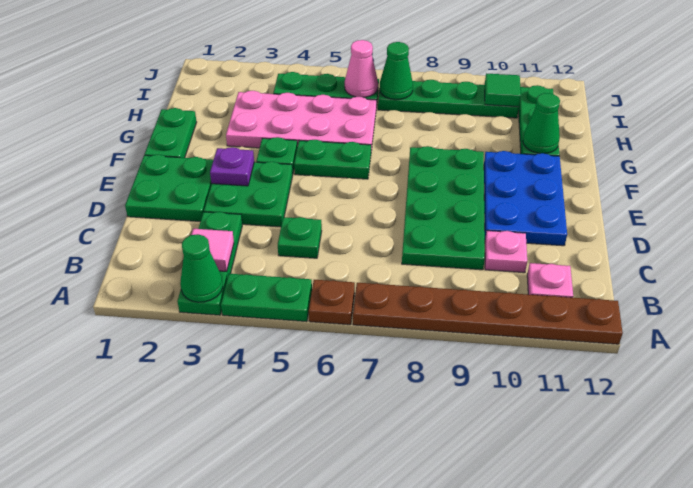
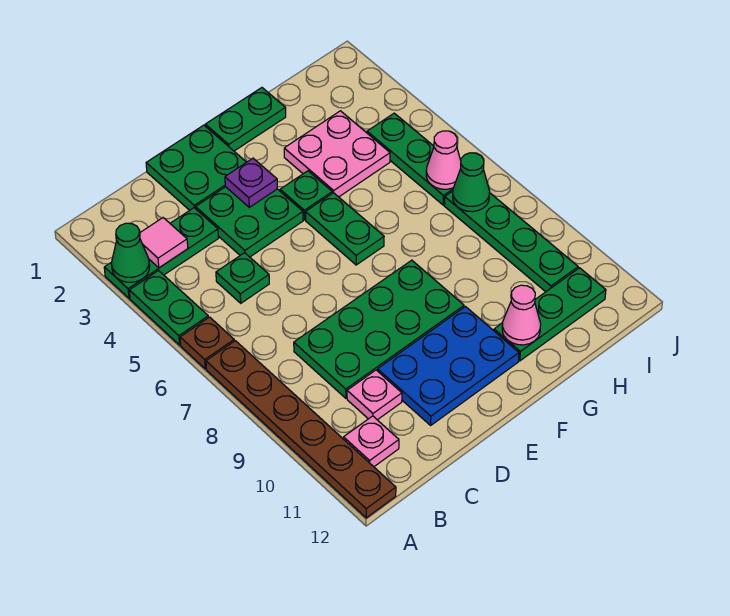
pink plate G3:H6 level 1 -> pink plate G3:H4 level 1
green cone G11 level 2 -> pink cone G11 level 2
green tile I10 level 2 -> none

